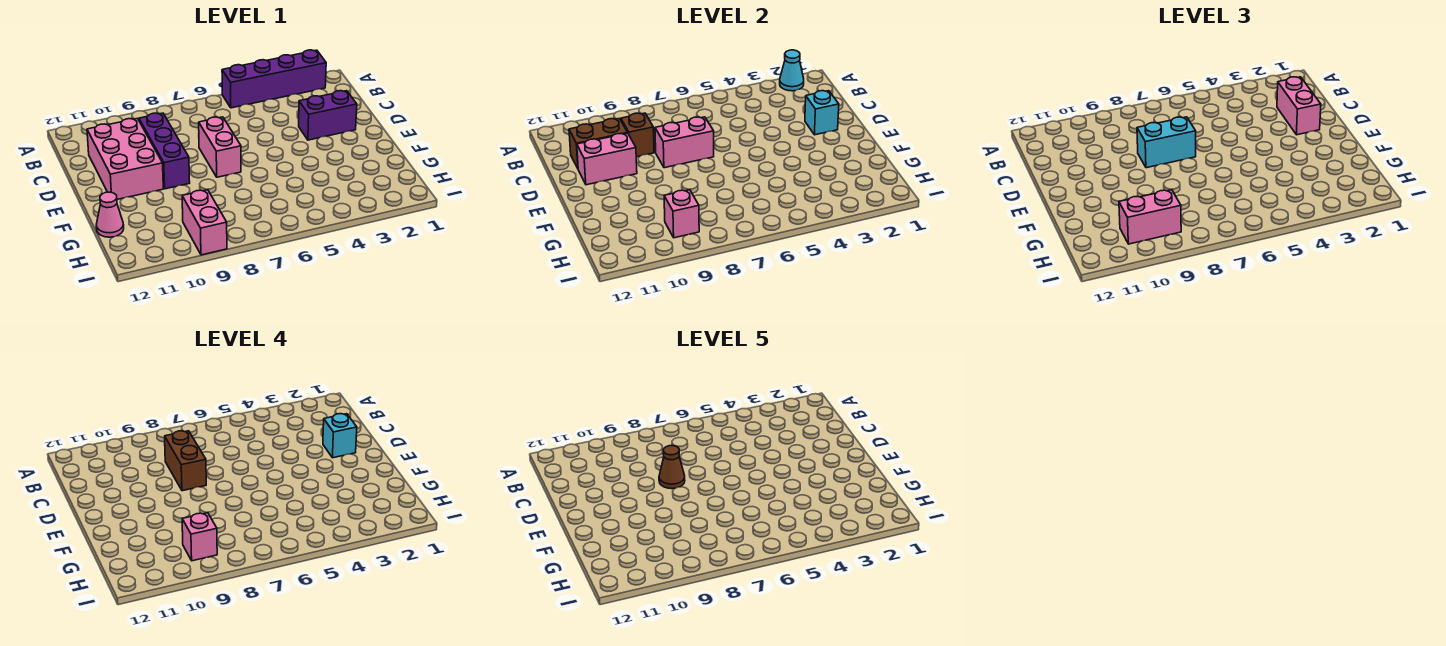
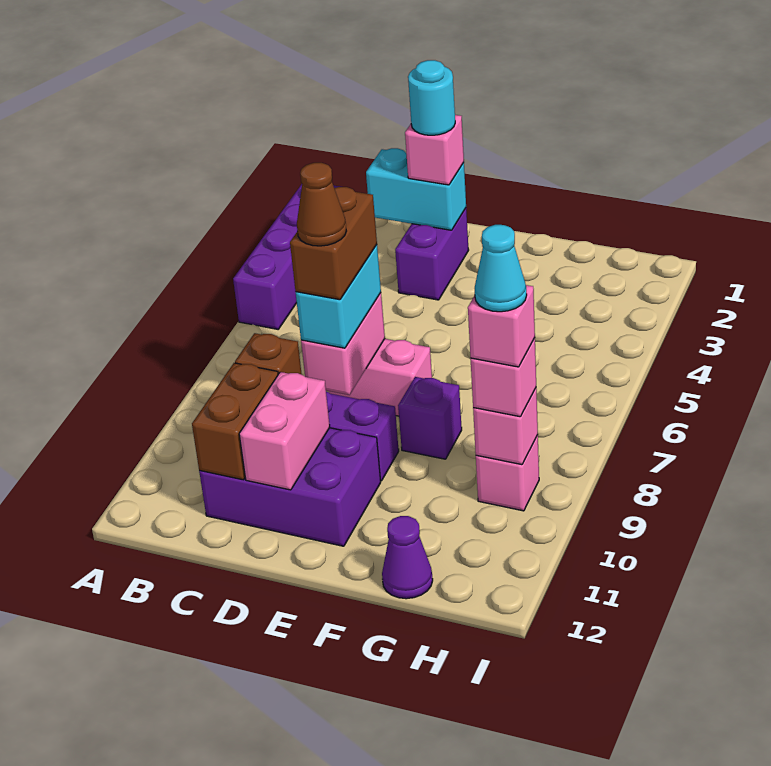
cyan cone A2 level 2 -> cyan cone H9 level 5
pink brick C2:D2 level 3 -> pink brick D2 level 3
brown brick C8:D8 level 4 -> brown brick D7:D8 level 4
pink brick C10:E11 level 1 -> purple brick C10:E11 level 1
cyan brick D2 level 2 -> cyan brick C2:D2 level 2
cyan brick D2 level 4 -> cyan round brick D2 level 4
none -> purple brick F8 level 1
pink cone G12 level 1 -> purple cone G12 level 1
pink brick H9:I9 level 1 -> pink brick H9 level 1
pink brick H9:H10 level 3 -> pink brick H9 level 3

